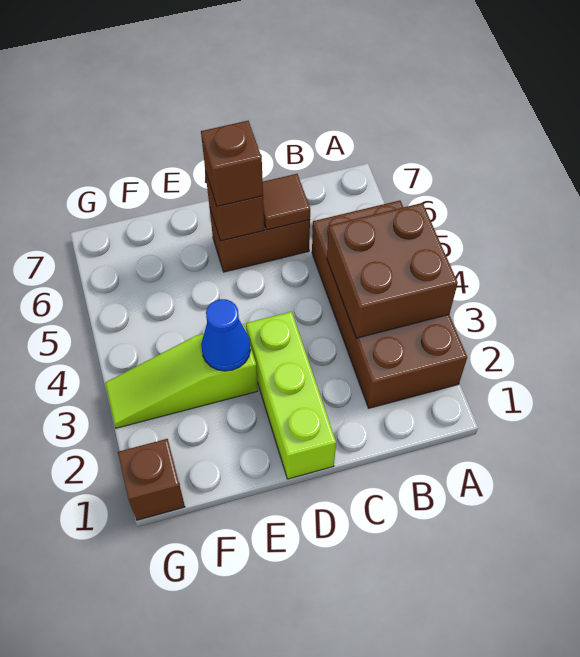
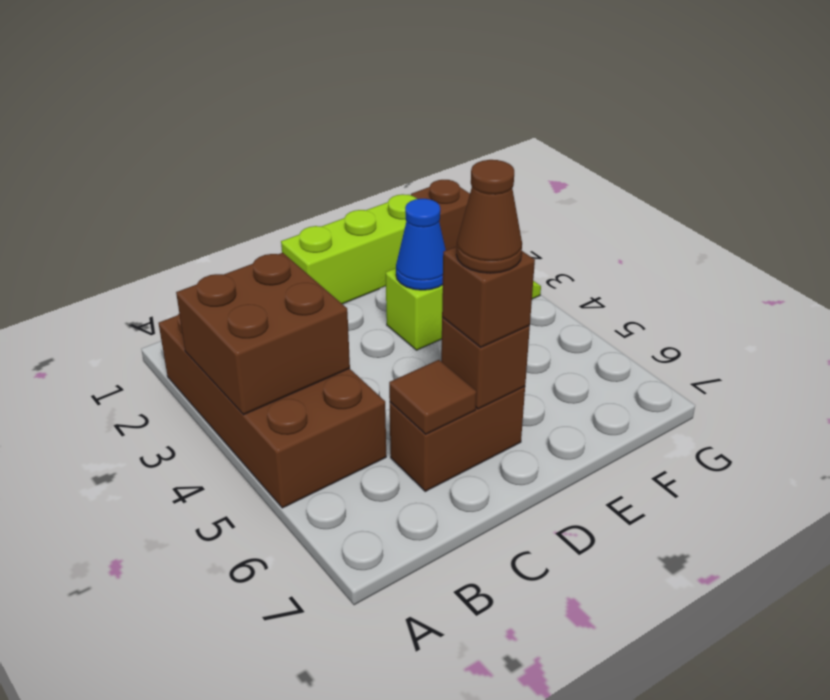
lime brick D1:D3 level 1 -> lime brick D1:F1 level 1
none -> brown cone D6 level 4

